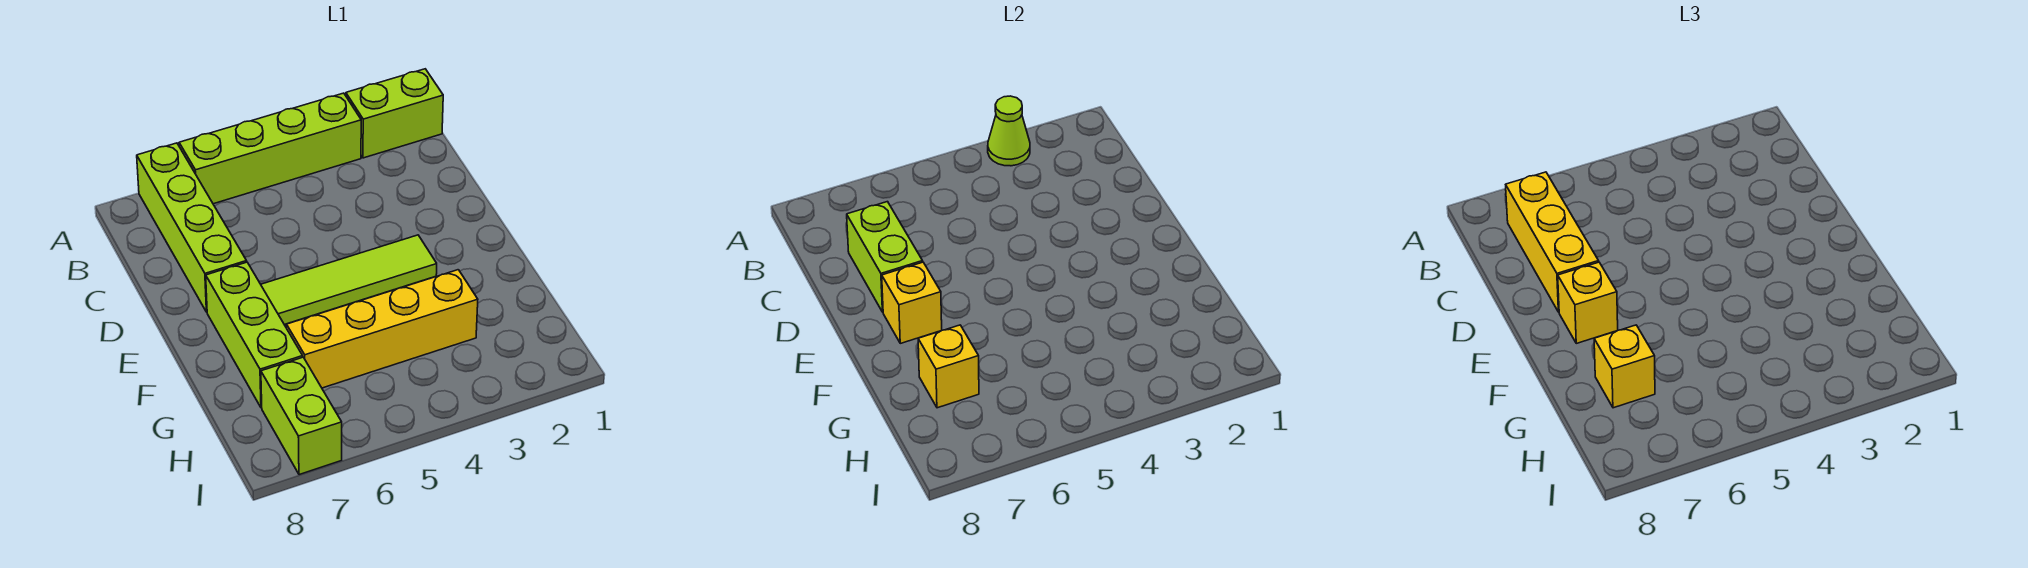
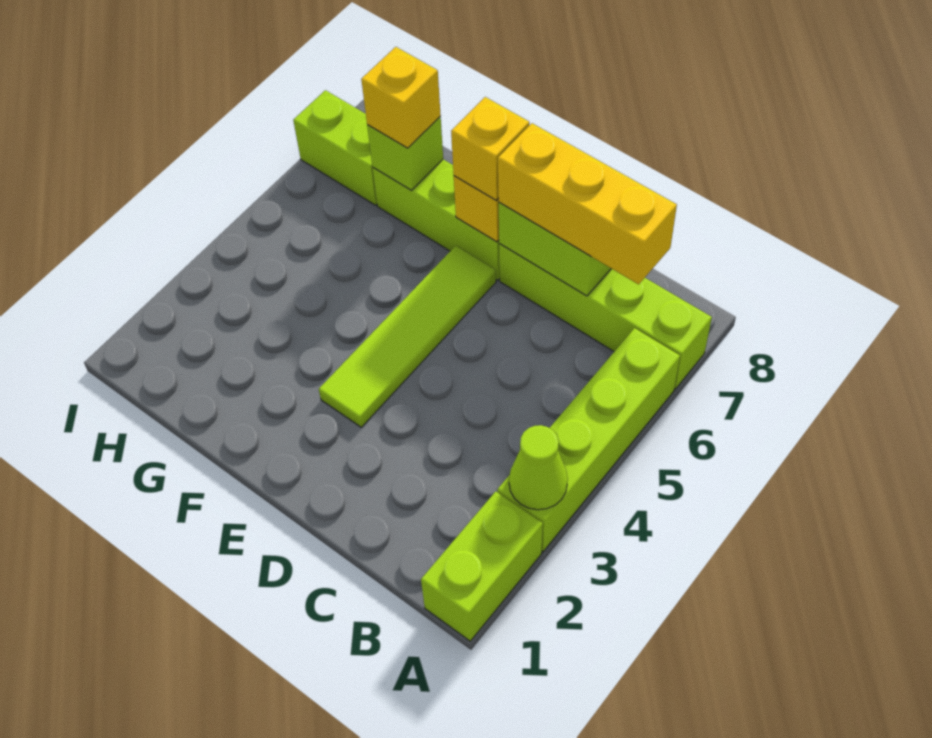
yellow brick G3:G6 level 1 -> none
yellow brick G7 level 2 -> lime brick G7 level 2

